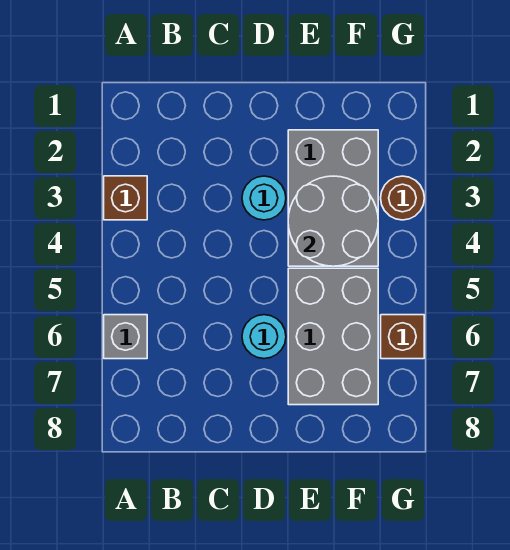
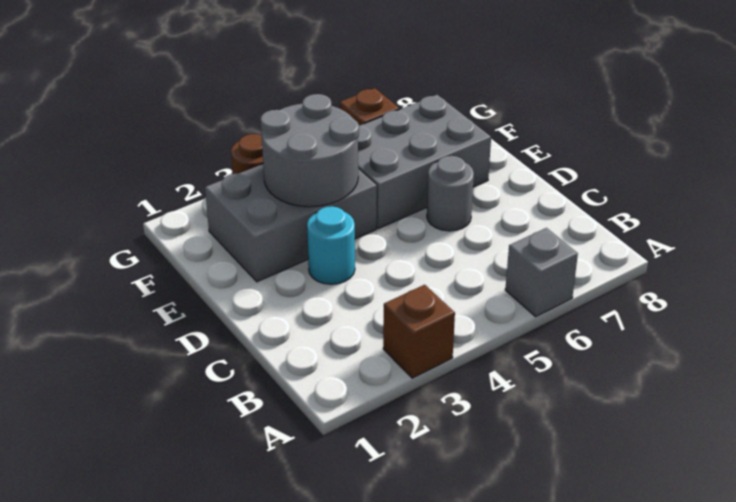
cyan round brick D6 level 1 -> grey round brick D6 level 1

